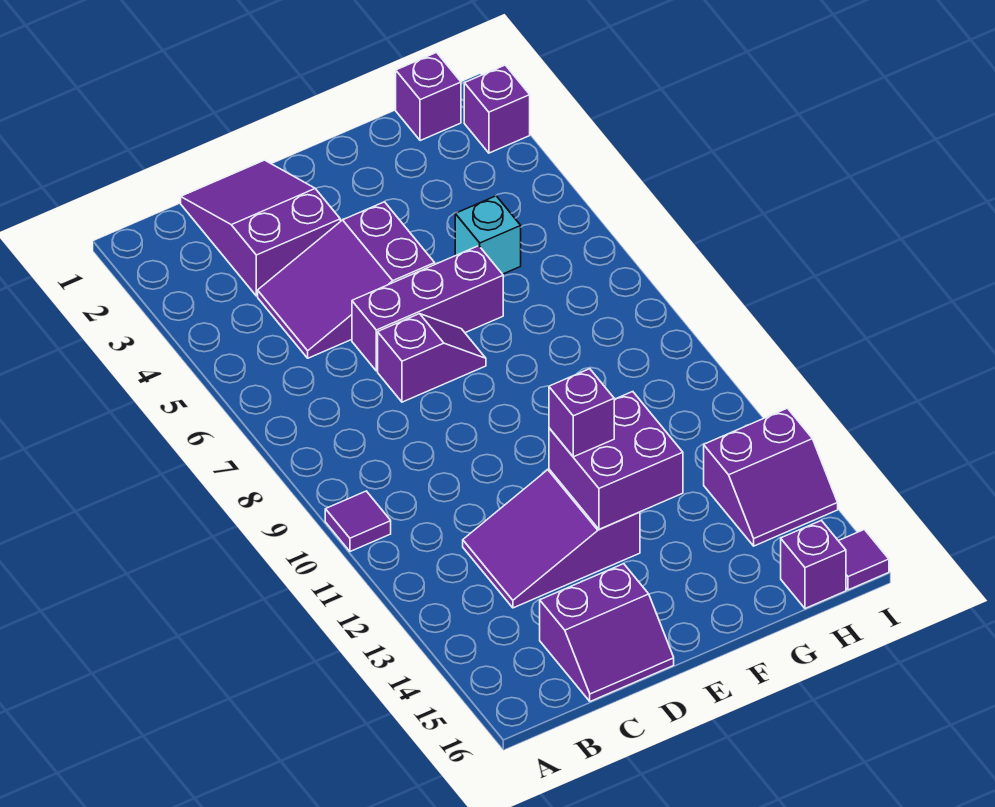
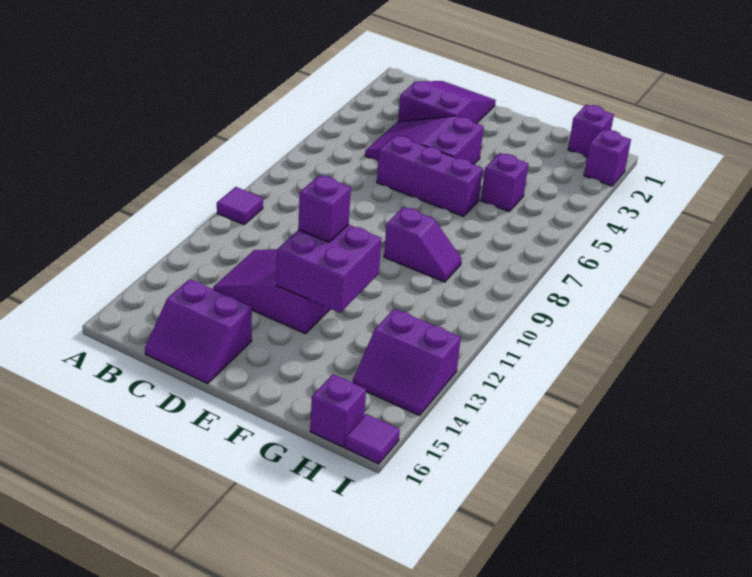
purple slope D7:E7 level 1 top D -> purple slope F9:G9 level 1 top F
cyan brick G5 level 1 -> purple brick G5 level 1

